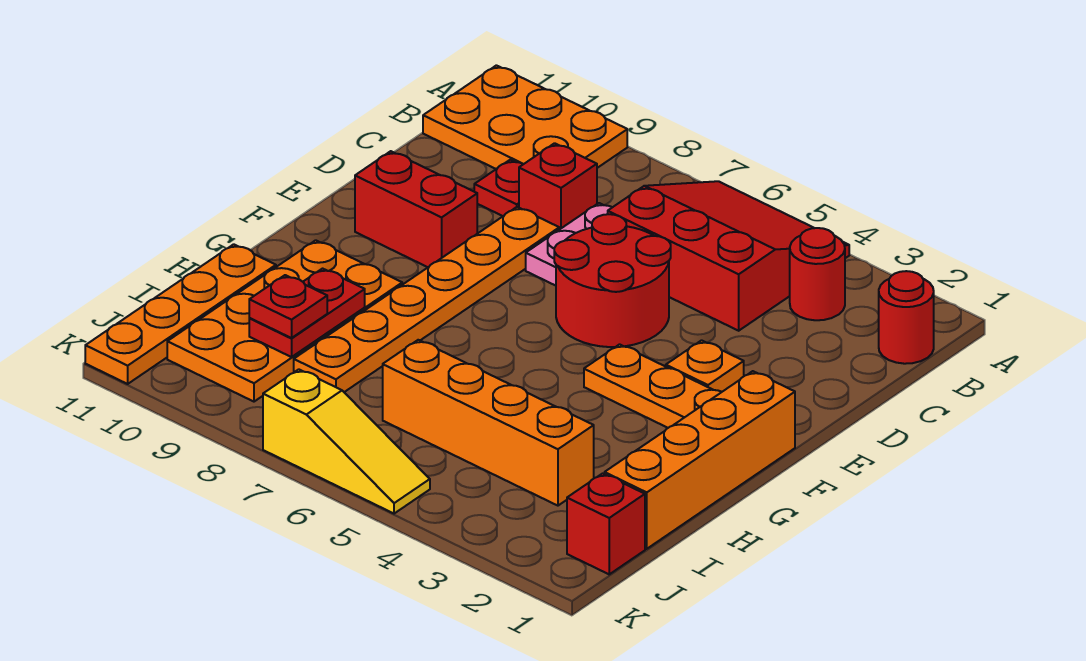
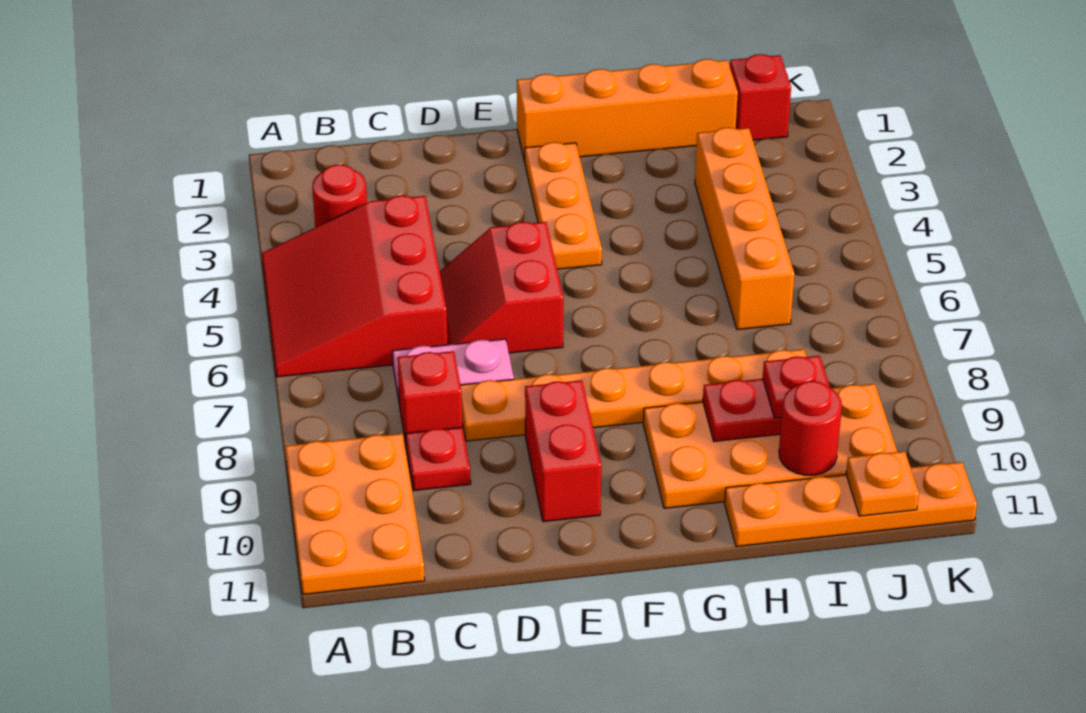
red round brick B1 level 1 -> red round brick I10 level 2
red round brick D5:E6 level 1 -> red slope D5:E6 level 1 top E
orange plate E3 level 1 -> orange plate J11 level 2
yellow slope K5:K7 level 1 top 7 -> none

